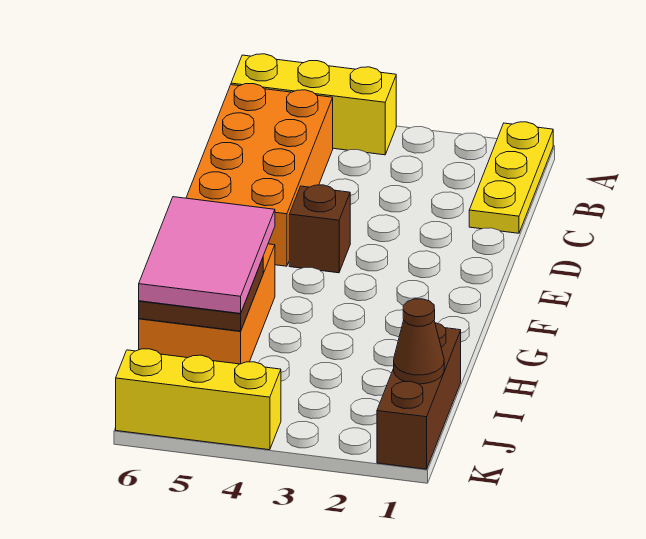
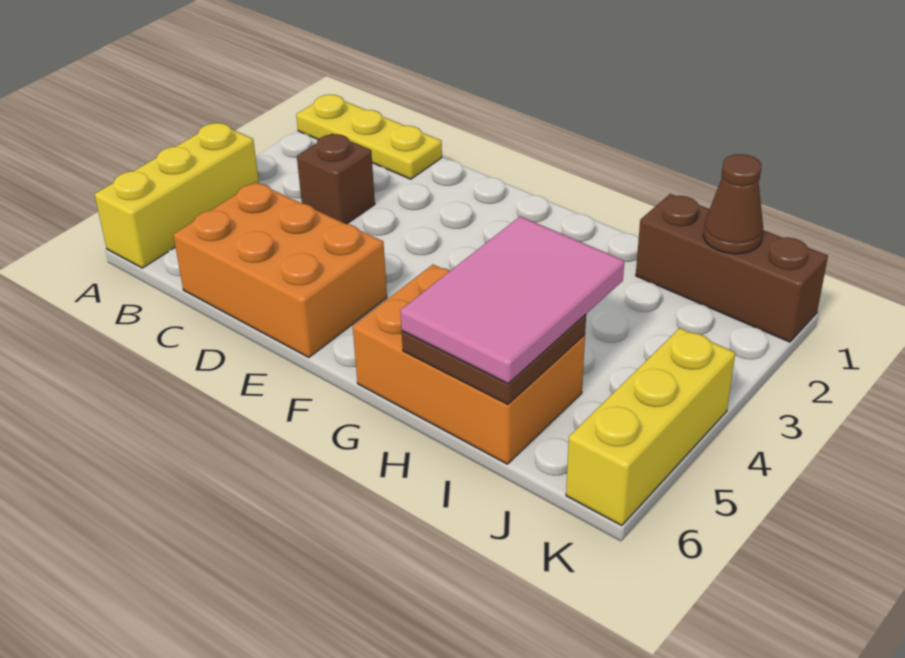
orange brick B5:E6 level 1 -> orange brick C5:E6 level 1
brown brick E4 level 1 -> brown brick C3 level 1
pink tile G5:I6 level 3 -> pink tile H4:I6 level 3

